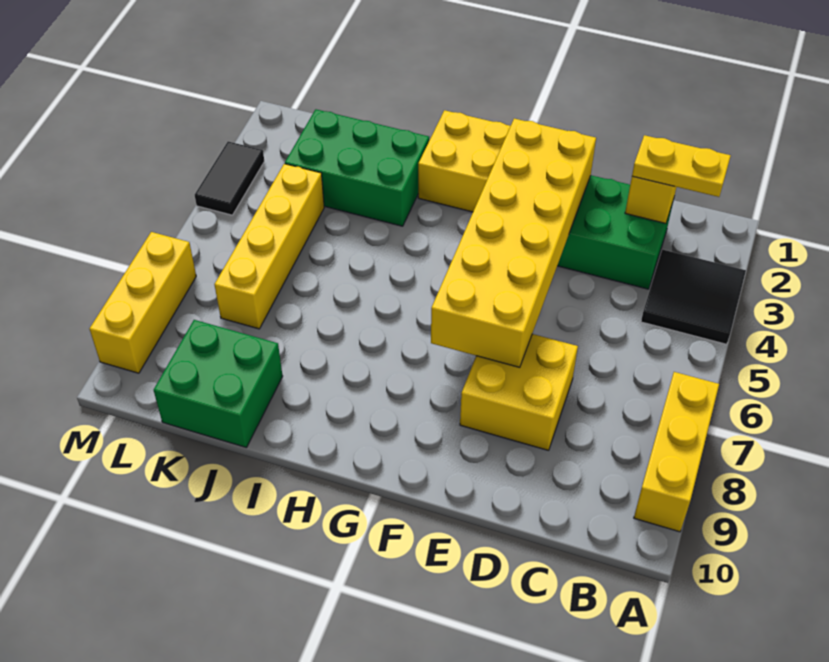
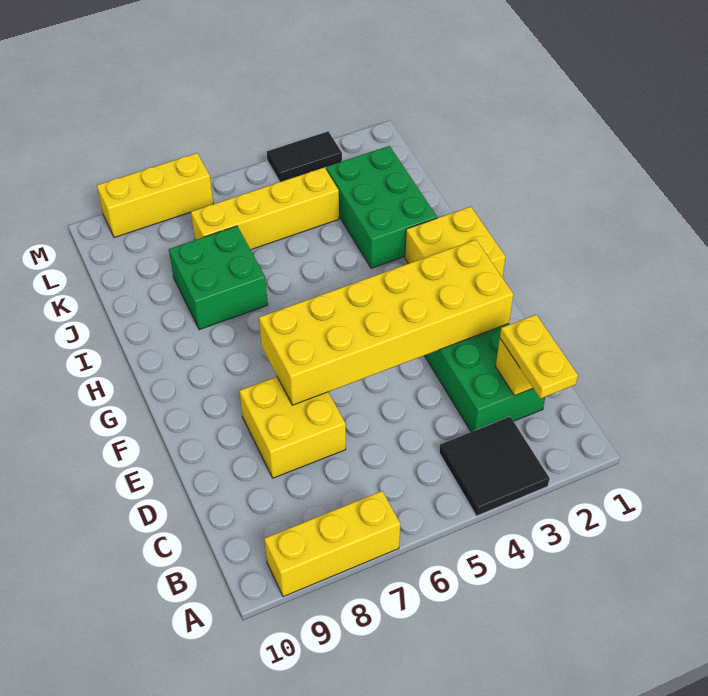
green brick J9:K10 level 1 -> green brick I7:J8 level 1

